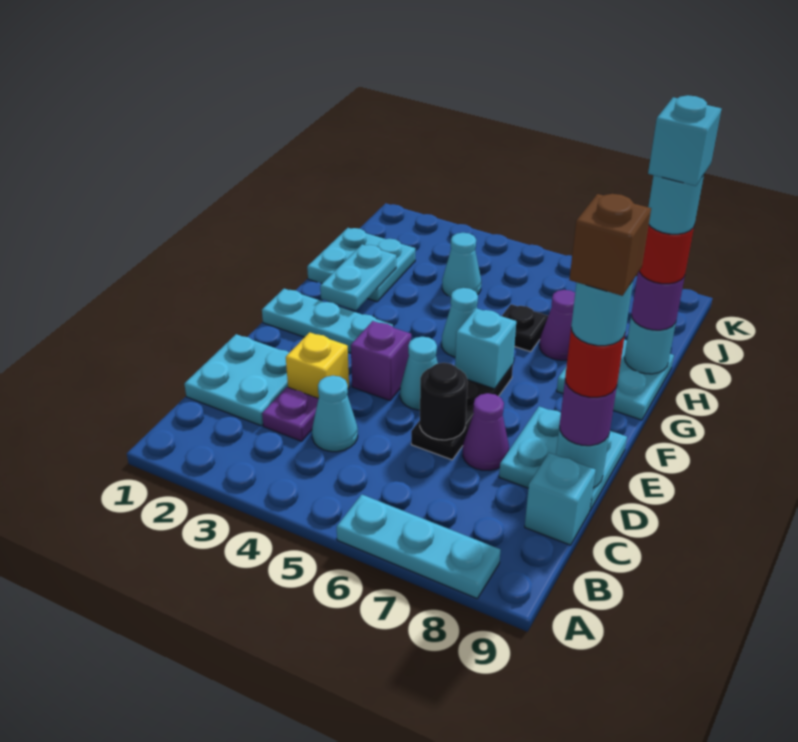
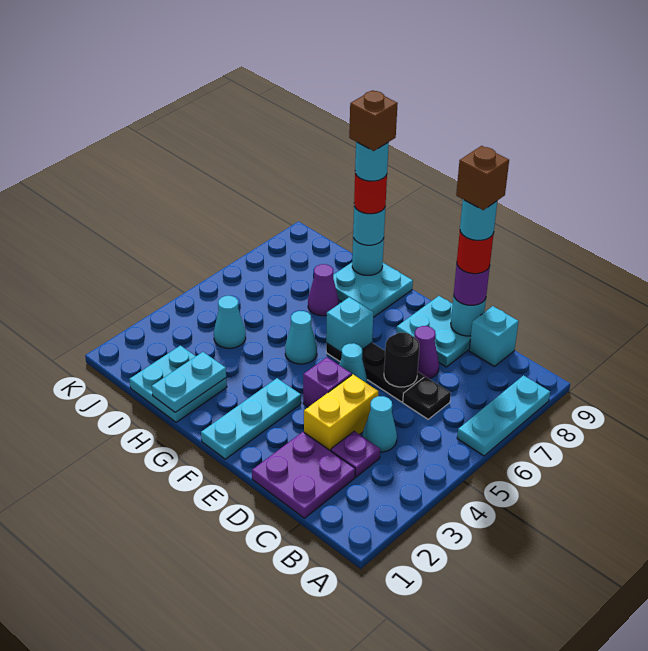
cyan plate C1:D2 level 1 -> purple plate C1:D2 level 1
yellow brick D3 level 1 -> yellow brick D3:D4 level 1
cyan plate G2:H2 level 2 -> cyan plate H1:H2 level 2
black plate H6 level 1 -> black plate C6 level 1
purple round brick H9 level 3 -> cyan round brick H9 level 3
cyan brick H9 level 6 -> brown brick H9 level 6

